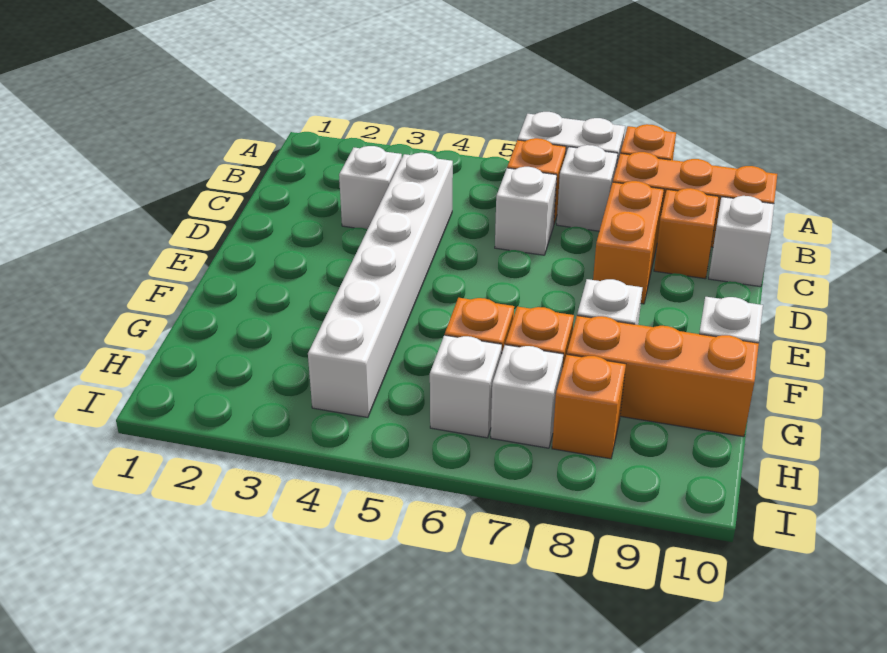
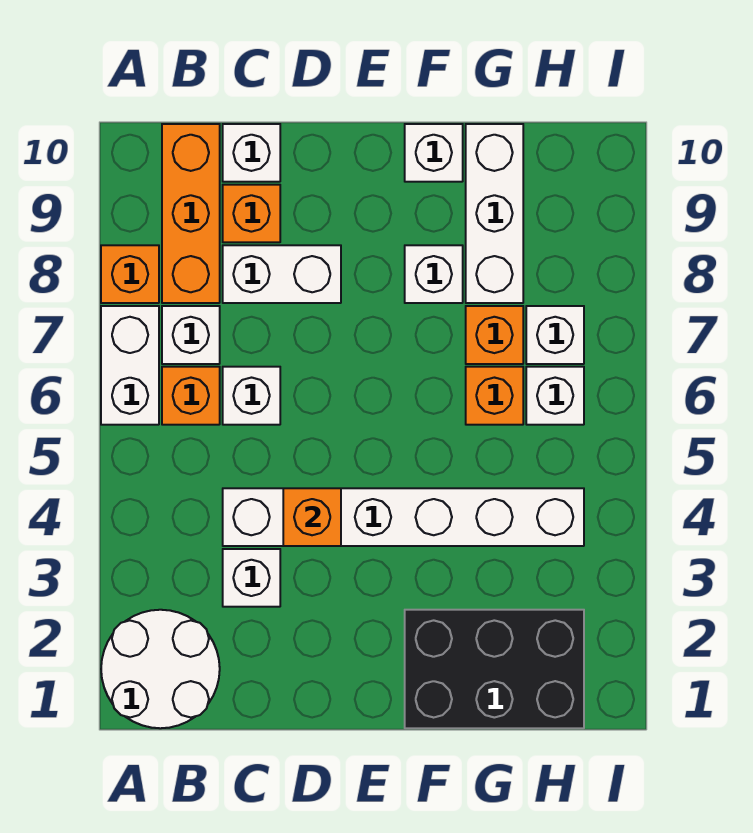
none -> white round brick A1:B2 level 1
orange brick C8:D8 level 1 -> white brick C8:D8 level 1
none -> black brick F1:H2 level 1
orange brick G8:G10 level 1 -> white brick G8:G10 level 1
orange brick H8 level 1 -> orange brick D4 level 2

